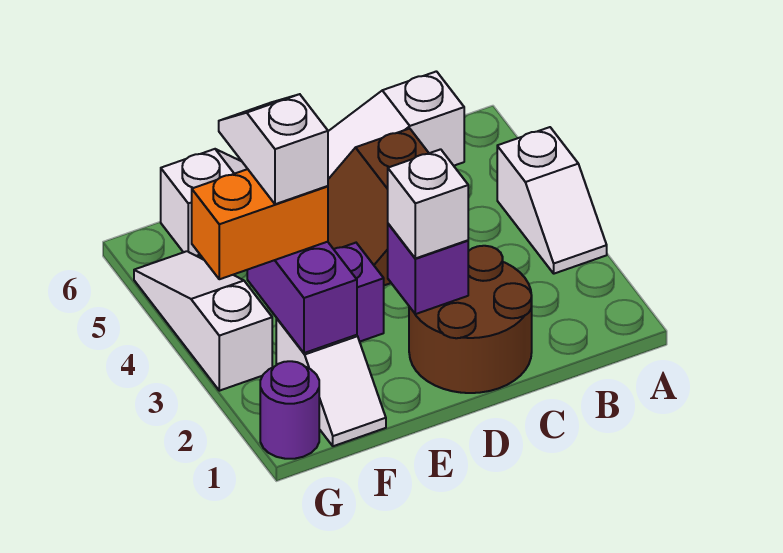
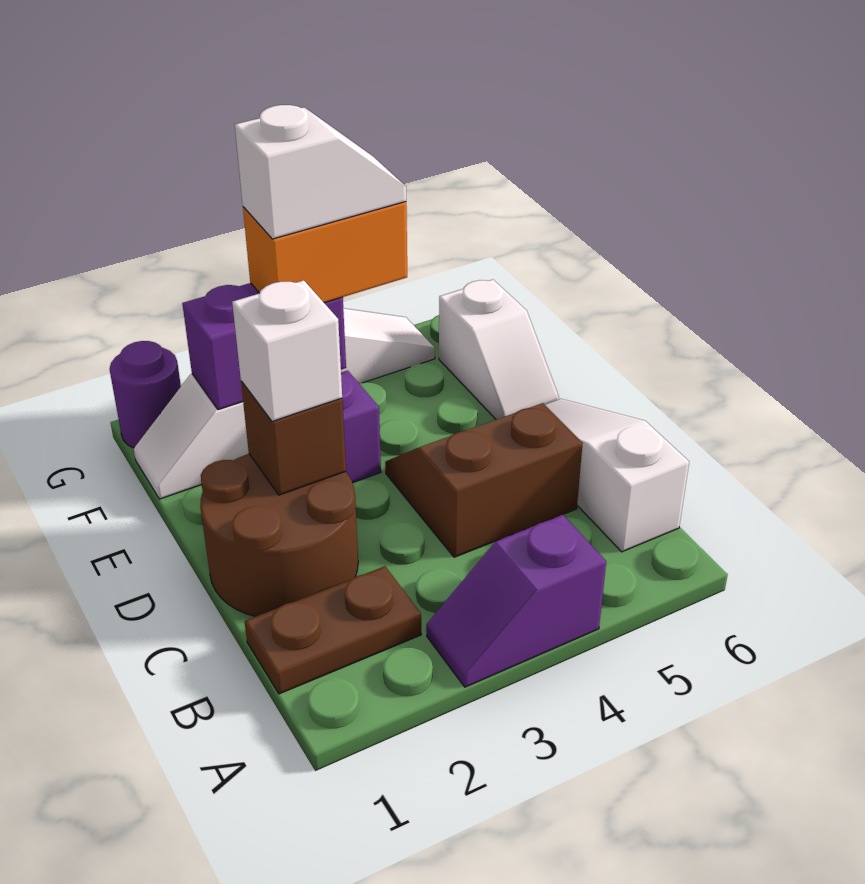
white slope A3:A4 level 1 top 4 -> purple slope A3:A4 level 1 top 4
none -> brown plate B1:B2 level 1
purple brick D2 level 2 -> brown brick D2 level 2
orange brick F3:G3 level 3 -> orange brick F3:F4 level 3

